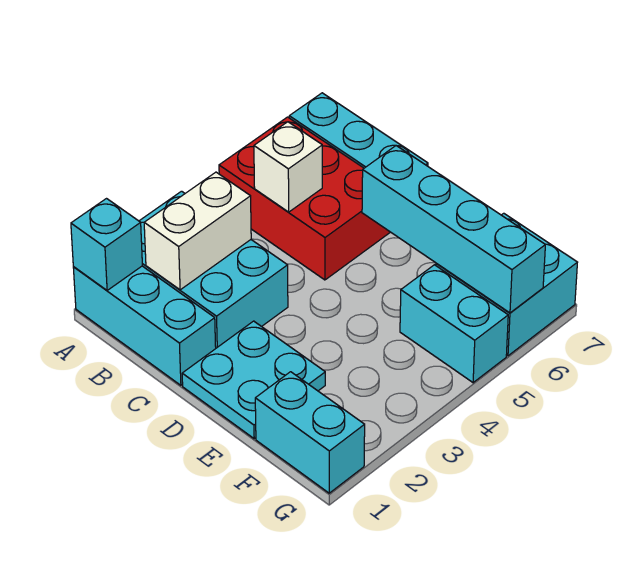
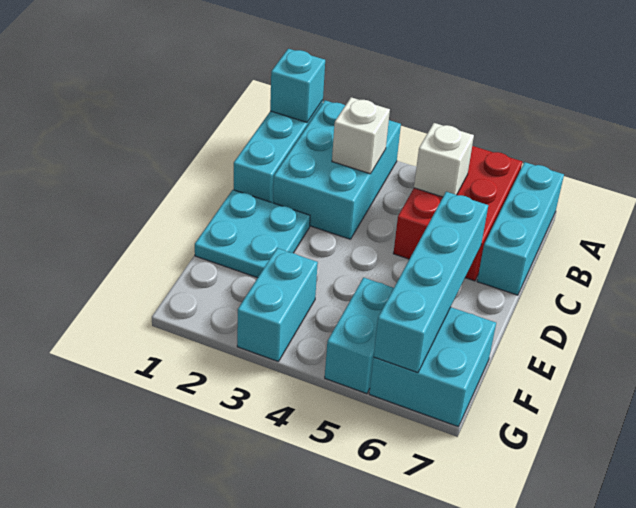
white brick B2:B3 level 2 -> white brick B3 level 2
cyan brick F1:G1 level 1 -> cyan brick F3:G3 level 1

